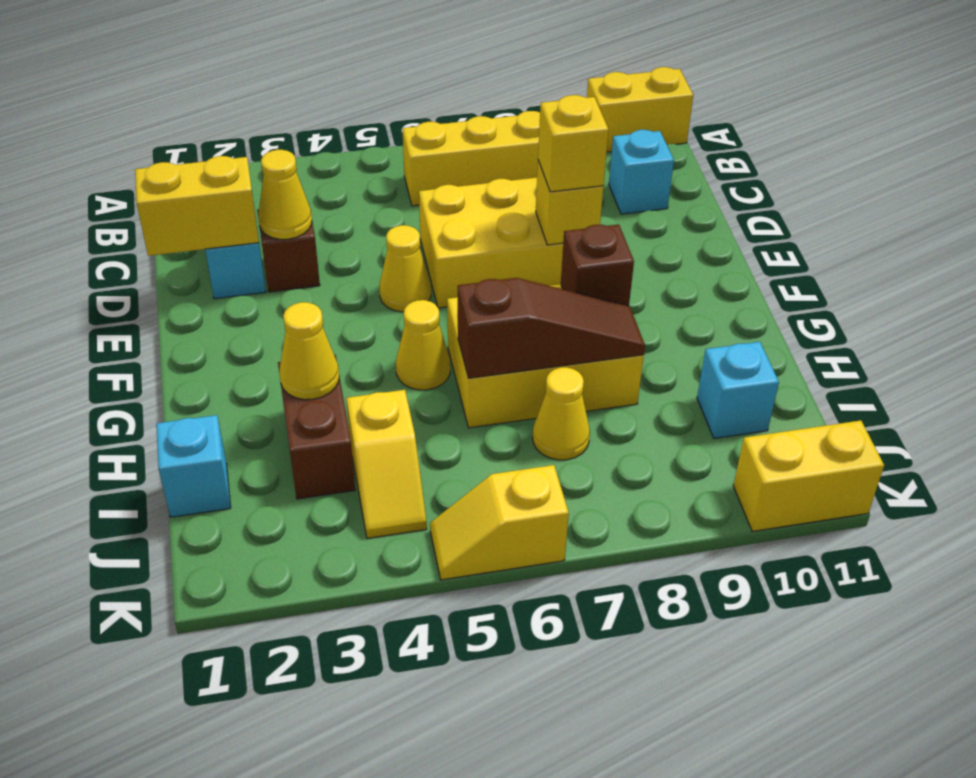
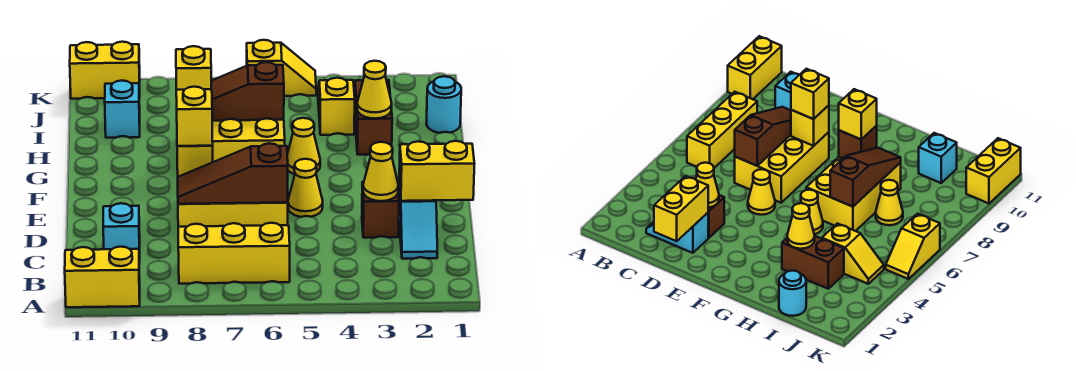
none -> brown slope D6:D8 level 2 top 6
none -> yellow brick G8 level 3
cyan brick I1 level 1 -> cyan round brick I1 level 1

